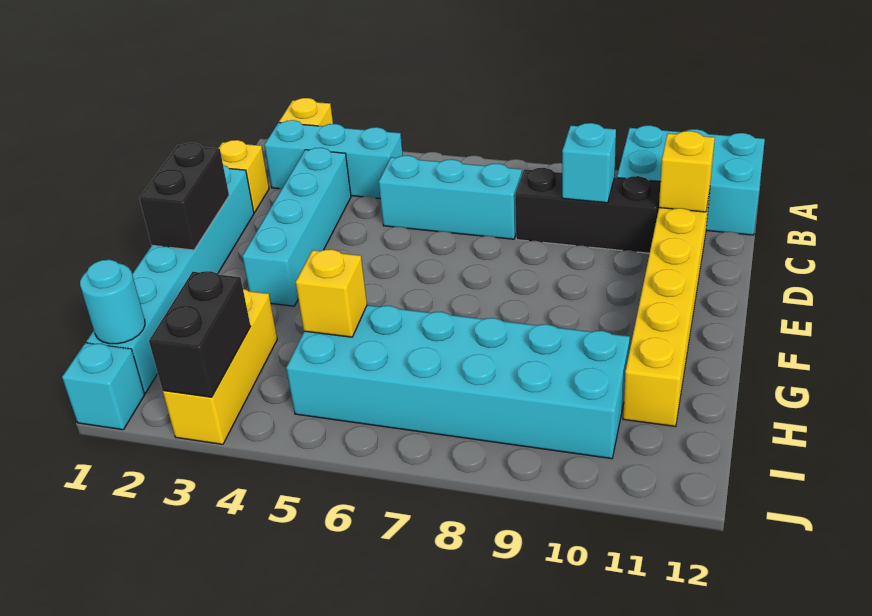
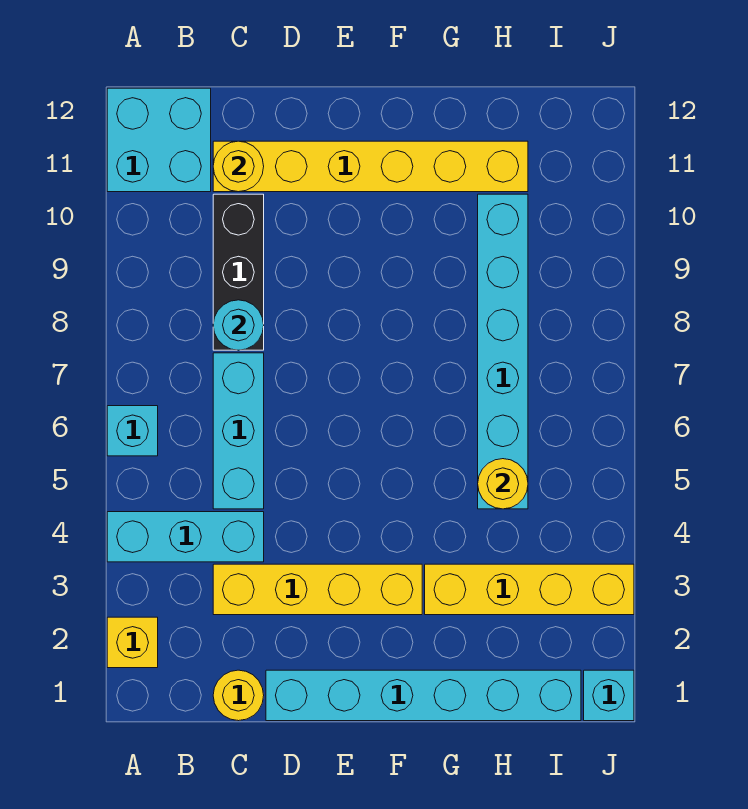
cyan brick A10:B12 level 1 -> cyan brick A11:B12 level 1
cyan brick B2:B4 level 1 -> cyan brick A4:C4 level 1
yellow brick C1 level 1 -> yellow round brick C1 level 1
cyan brick C3:F3 level 1 -> yellow brick C3:F3 level 1
cyan brick C9 level 2 -> cyan brick A6 level 1
yellow brick C11 level 2 -> yellow round brick C11 level 2
black brick E1:F1 level 2 -> none
yellow brick H3:J3 level 1 -> yellow brick G3:J3 level 1
cyan brick H5:I10 level 1 -> cyan brick H5:H10 level 1
yellow brick H5 level 2 -> yellow round brick H5 level 2
cyan round brick I1 level 2 -> cyan round brick C8 level 2
black brick I3:J3 level 2 -> none

